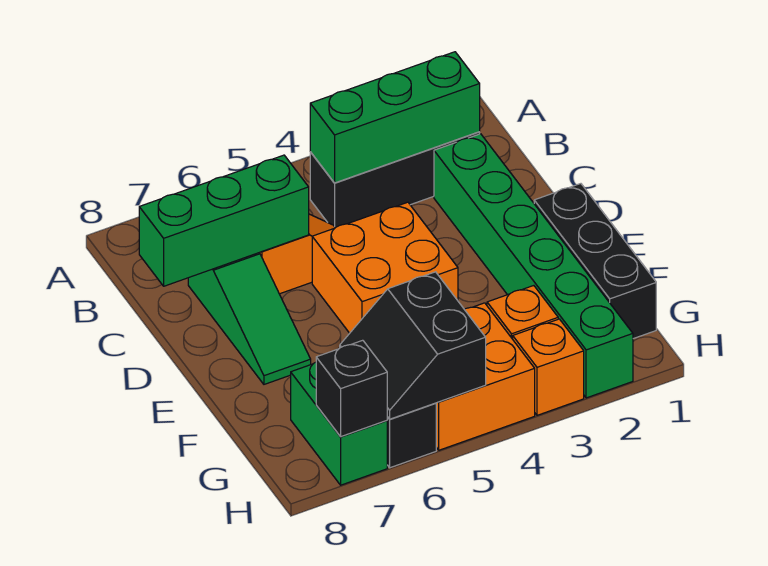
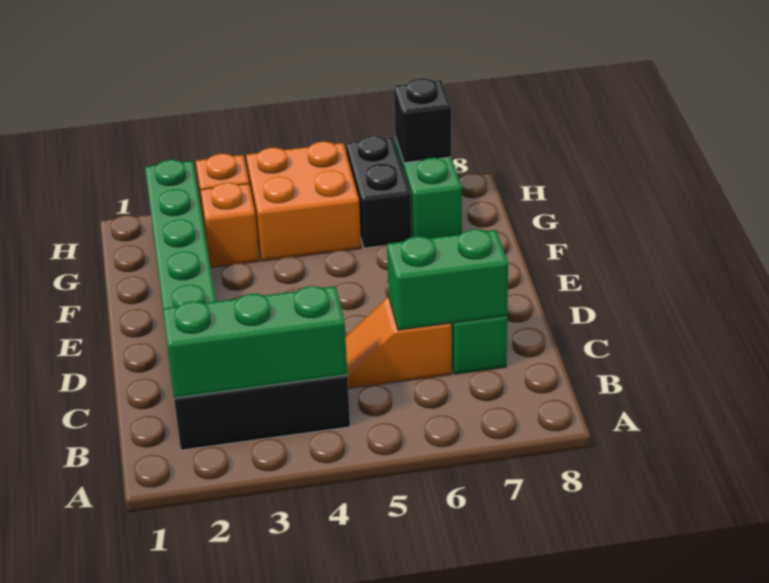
green brick C6:C8 level 2 -> green brick C6:C7 level 2
orange brick D4:E5 level 1 -> none
black brick E1:G1 level 1 -> none
black slope G5:H6 level 2 top 5 -> none

